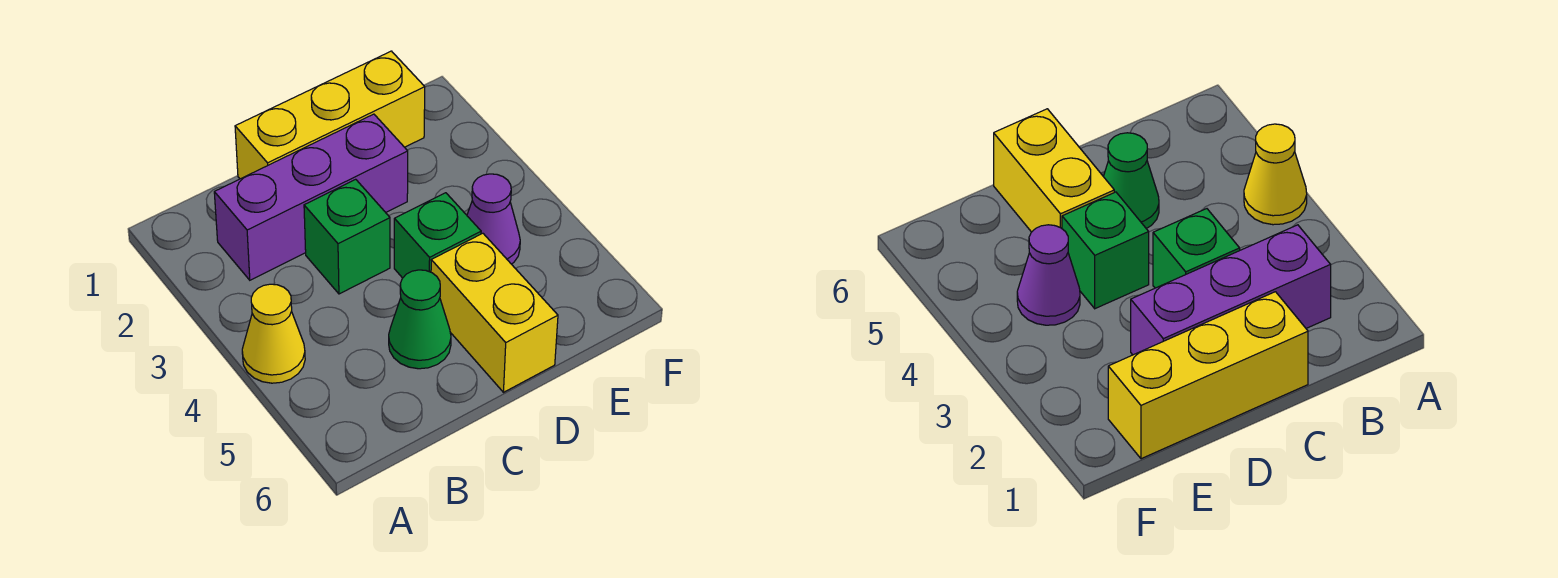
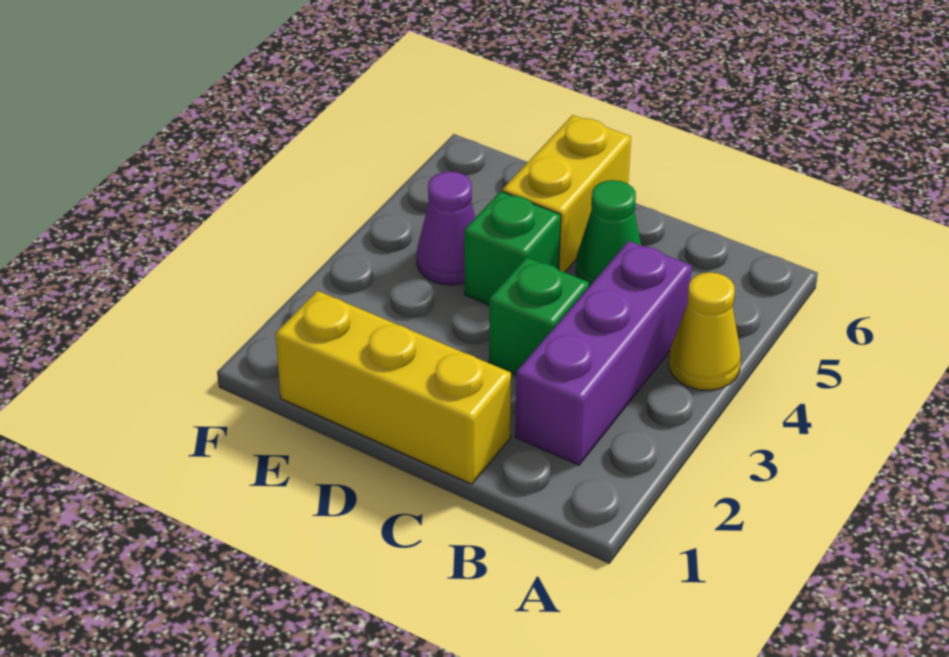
purple brick B2:D2 level 1 -> purple brick B2:B4 level 1

